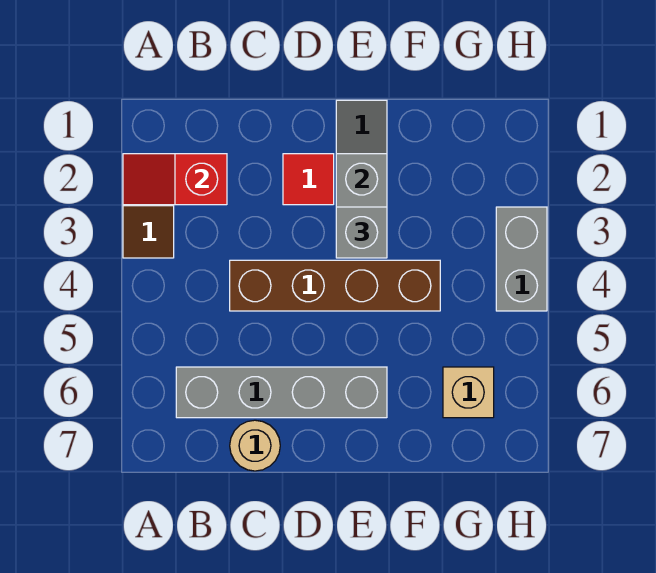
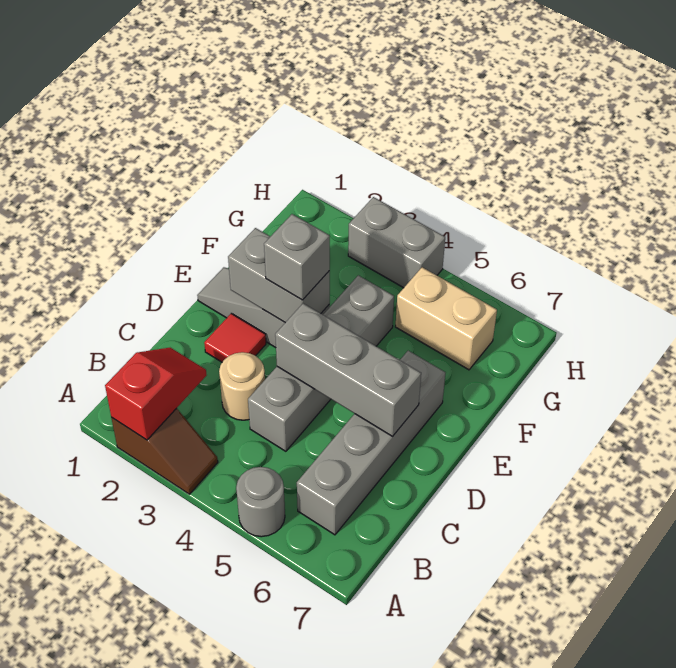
red slope A2:B2 level 2 top B -> red slope A2:B2 level 2 top A
none -> grey round brick A5 level 1
brown brick C4:F4 level 1 -> grey brick C4:F4 level 1
tan round brick C7 level 1 -> tan round brick C3 level 1
none -> grey brick D4:D6 level 2
tan brick G6 level 1 -> tan brick G5:G6 level 1

